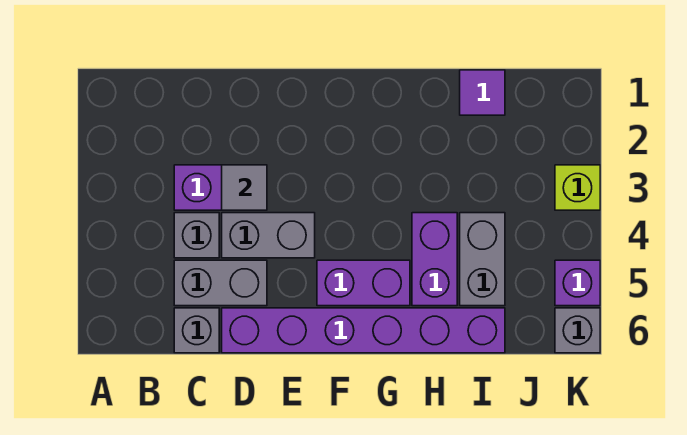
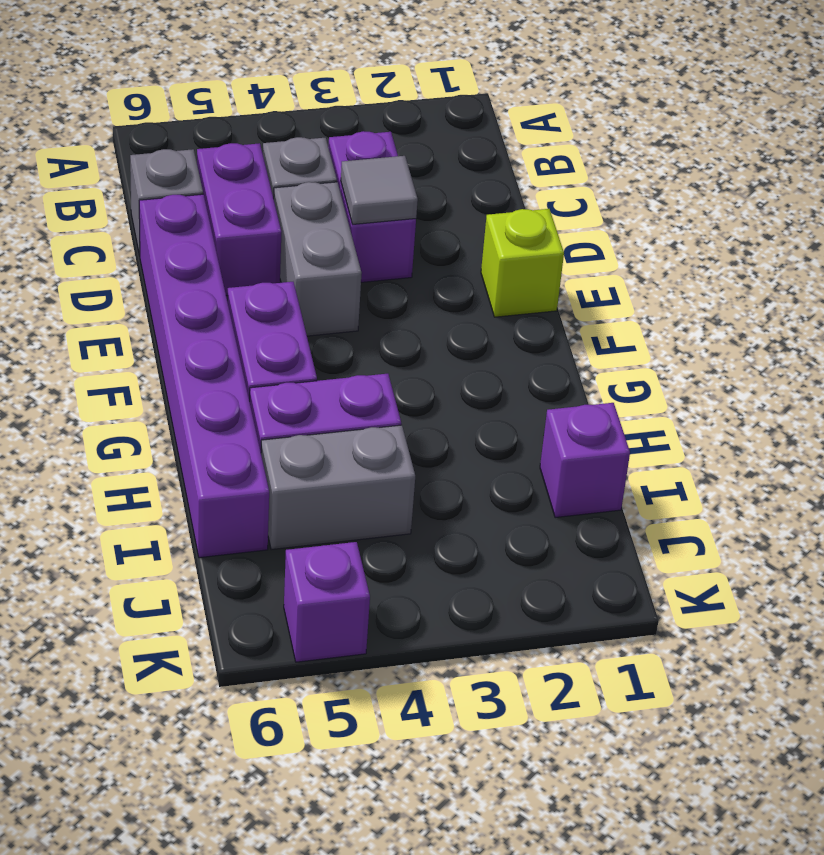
grey brick C5:D5 level 1 -> purple brick C5:D5 level 1
purple tile I1 level 1 -> purple brick I1 level 1
lime brick K3 level 1 -> lime brick E1 level 1
grey brick K6 level 1 -> none

